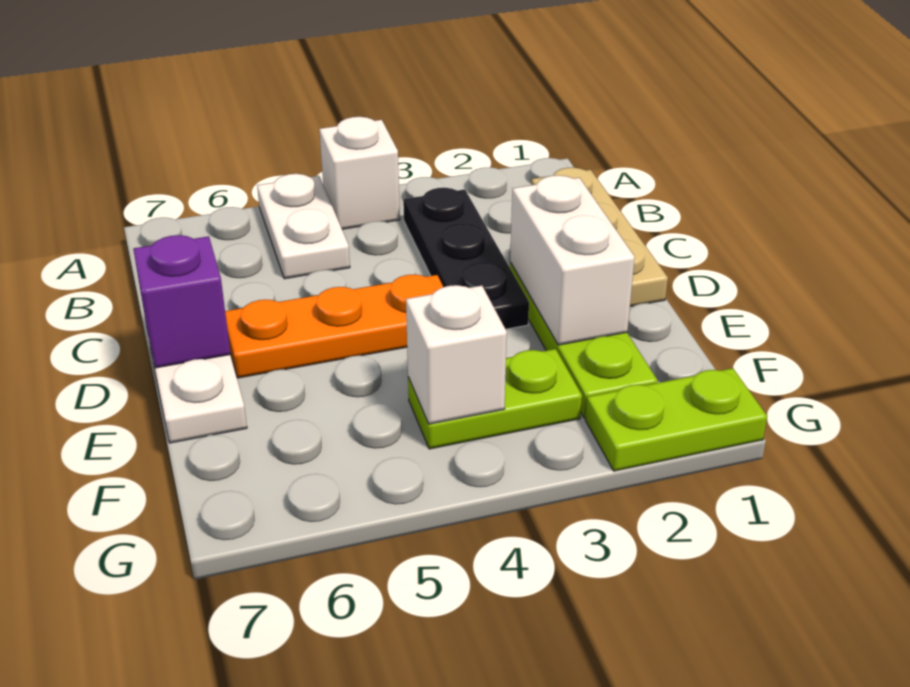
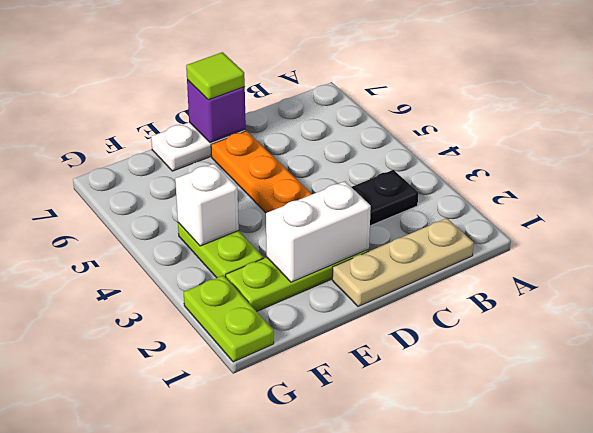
white brick A4 level 1 -> none
white plate A5:B5 level 1 -> none
none -> lime tile D7 level 3

